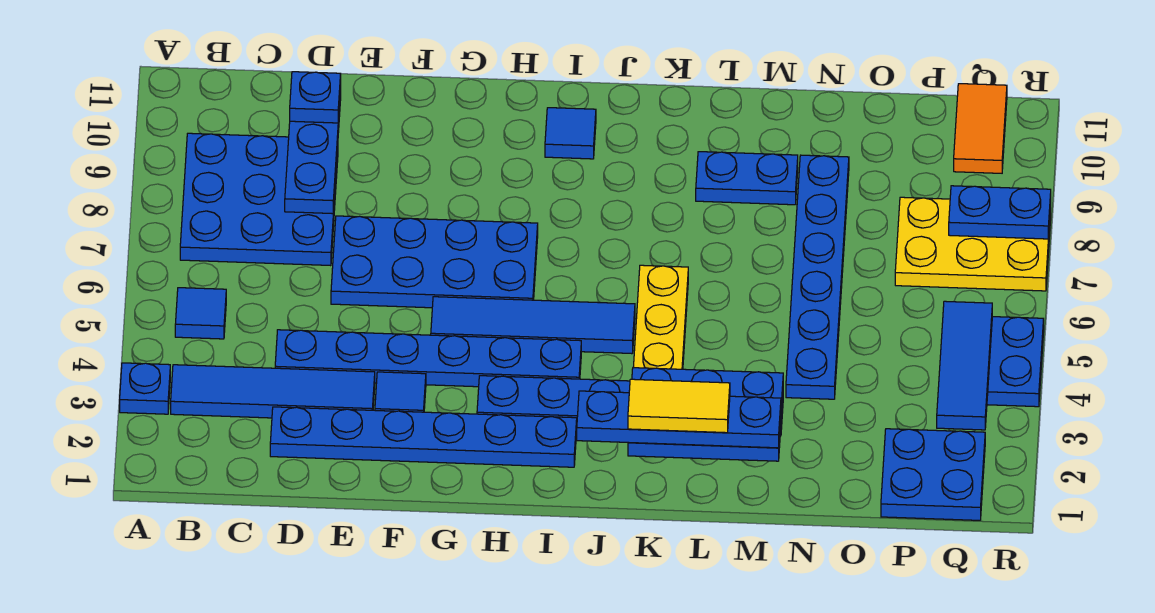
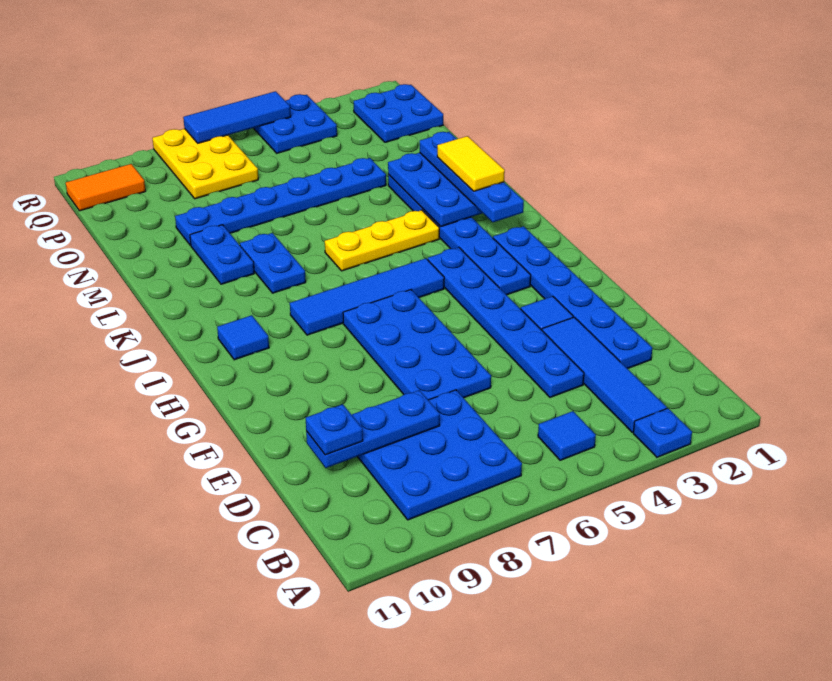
blue tile G5:J5 level 1 -> blue tile I5:I8 level 1
blue tile Q3:Q5 level 2 -> blue tile R5:R7 level 2
blue plate Q8:R8 level 2 -> blue plate K8:L8 level 1

